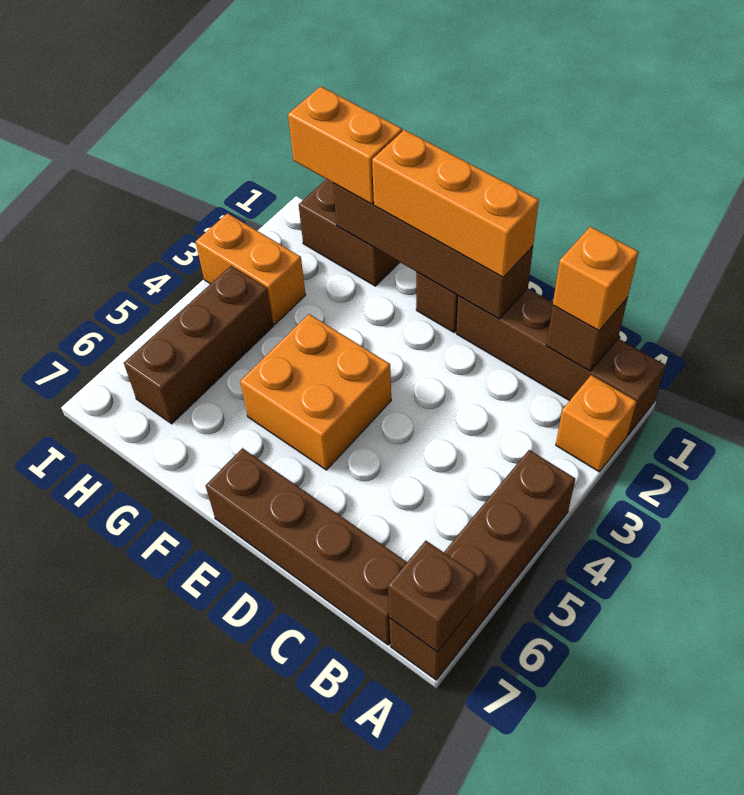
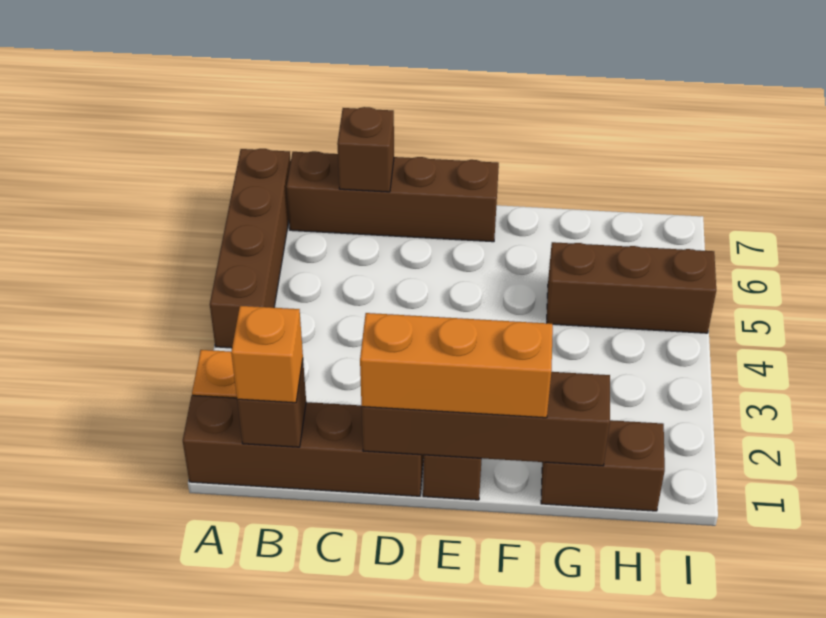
brown brick A7 level 2 -> brown brick C7 level 2
orange brick E4:F5 level 1 -> none
orange brick G1:H1 level 3 -> none
orange brick H3:I3 level 1 -> none
brown brick H4:H6 level 1 -> brown brick G5:I5 level 1

